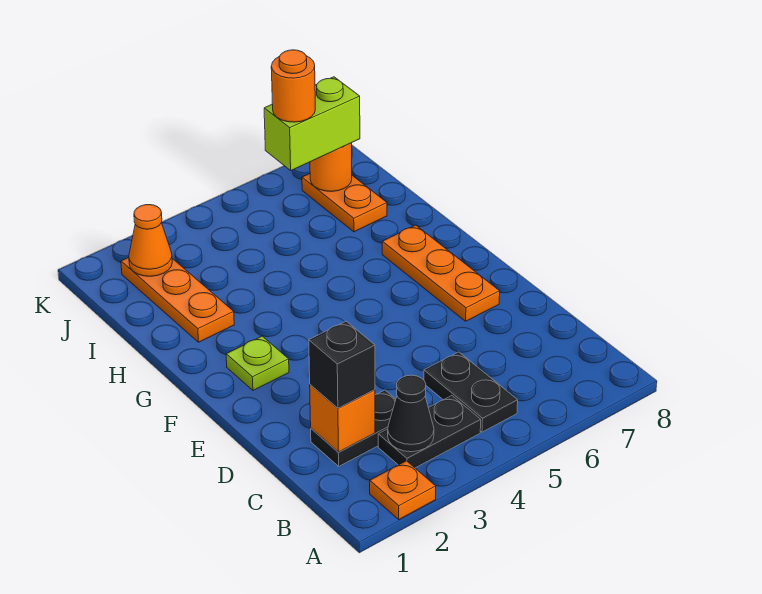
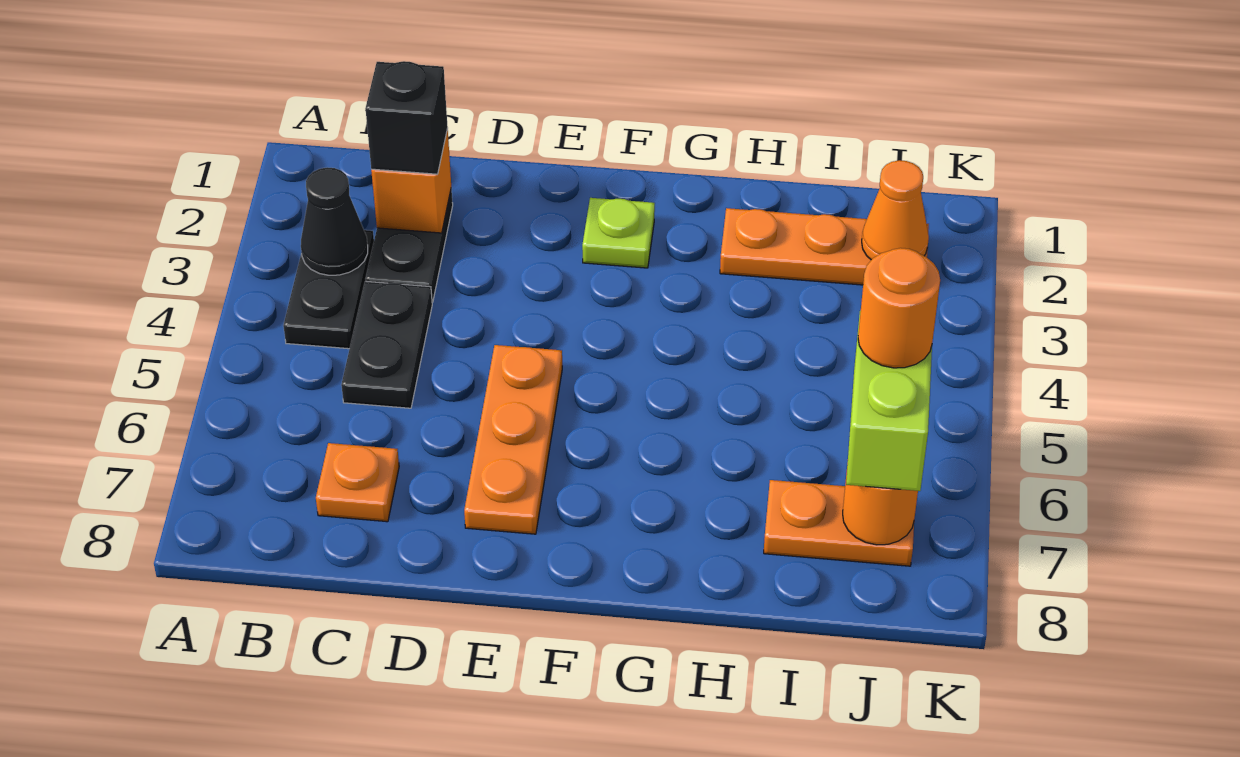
orange plate A2 level 1 -> orange plate C7 level 1
black plate B5:C5 level 1 -> black plate C4:C5 level 1
orange plate E7:G7 level 1 -> orange plate E5:E7 level 1

